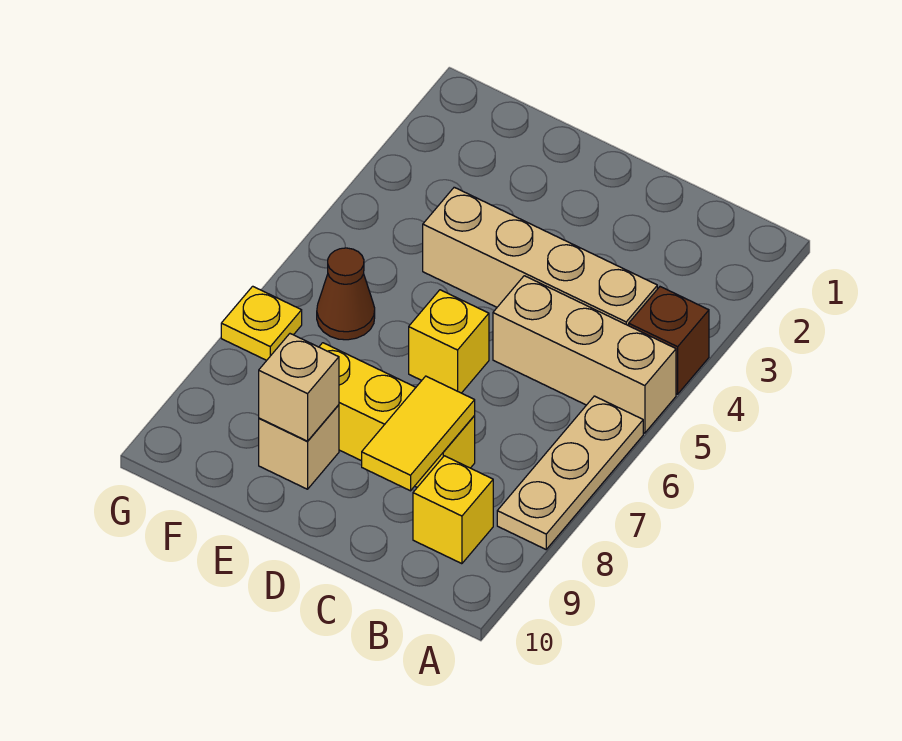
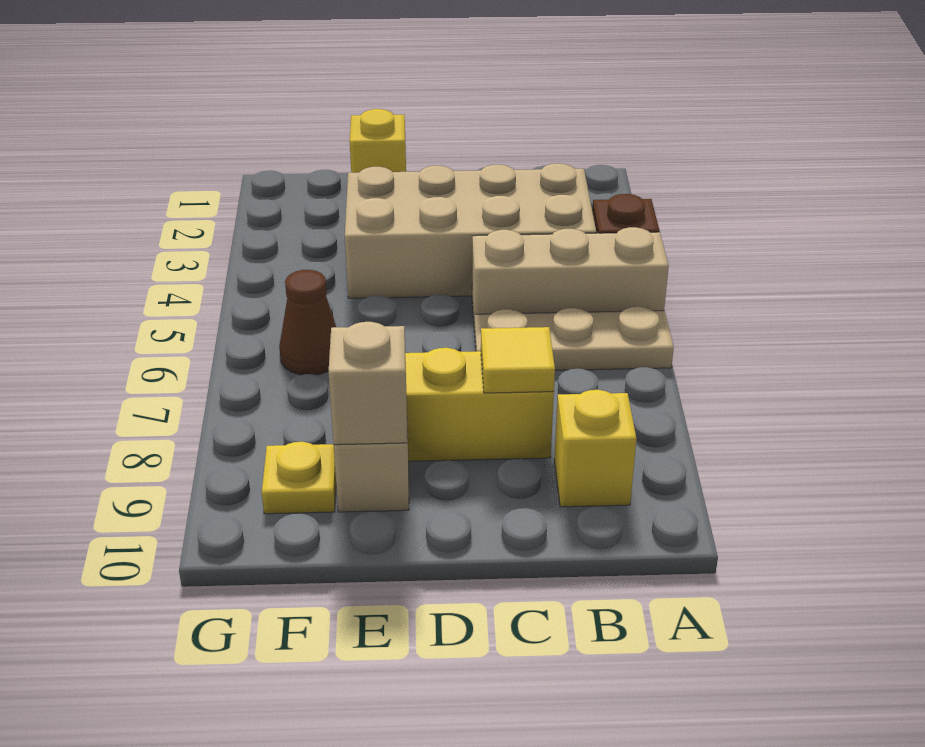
tan plate A6:A8 level 1 -> tan plate A6:C6 level 1
tan brick B4:E4 level 1 -> tan brick B3:E4 level 1
yellow tile C8:C9 level 2 -> yellow tile C8 level 2
yellow brick D6 level 1 -> yellow brick E1 level 1
yellow plate G7 level 1 -> yellow plate F9 level 1

